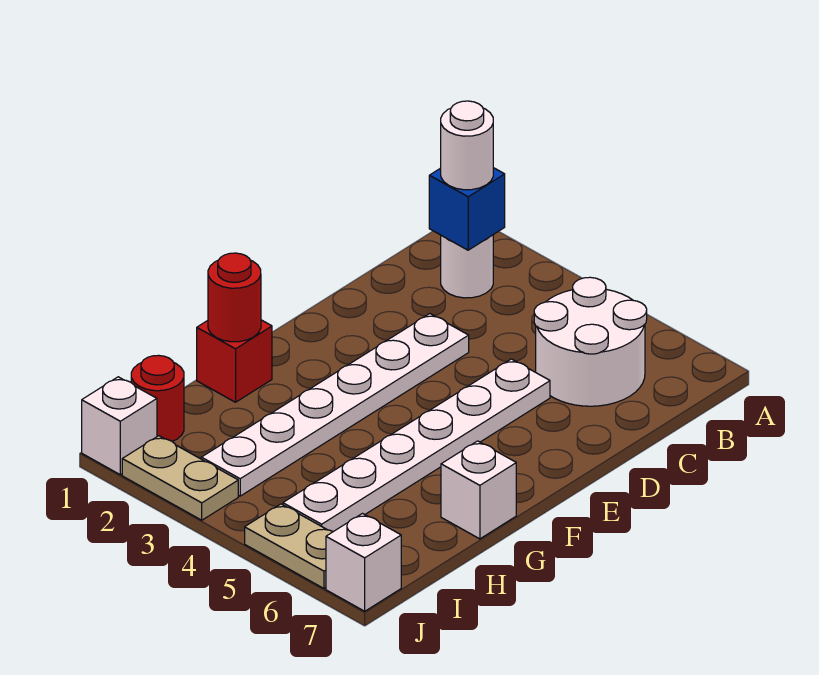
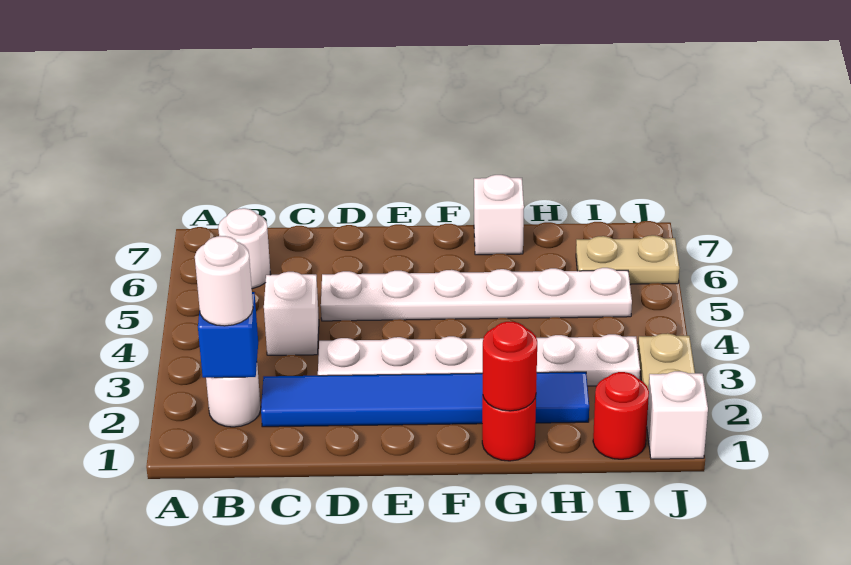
white round brick B5:C6 level 1 -> white round brick B6 level 1
none -> blue tile C2:H2 level 1
red brick G1 level 1 -> red round brick G1 level 1
tan plate J5:J6 level 1 -> tan plate I6:J6 level 1
white brick J7 level 1 -> white brick C4 level 1

